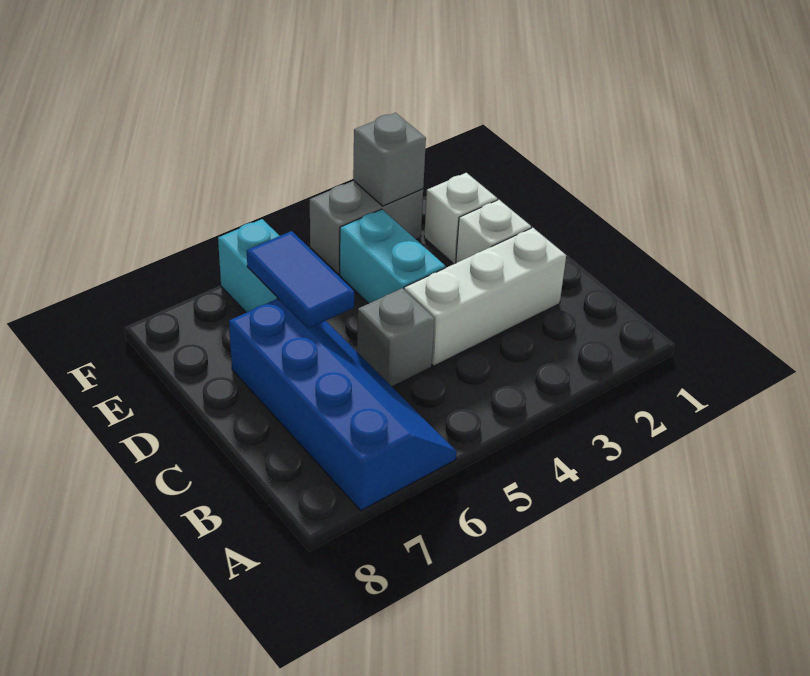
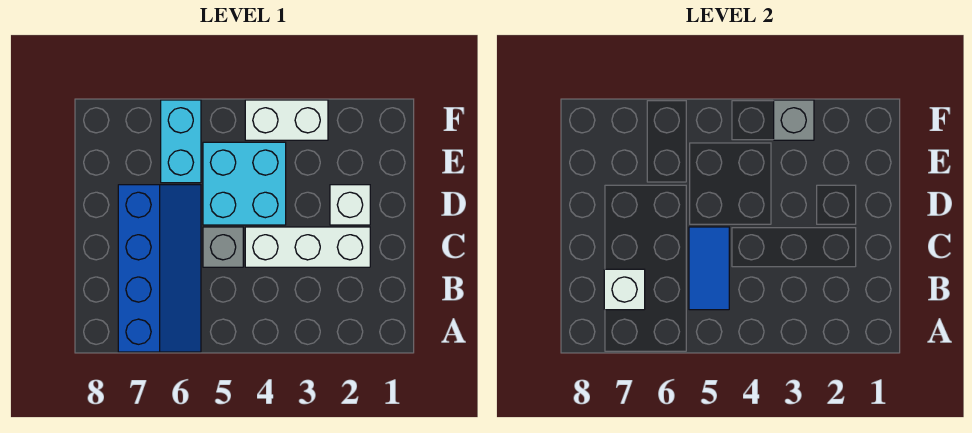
cyan brick D4:E4 level 1 -> cyan brick D4:E5 level 1
blue tile D6:E6 level 2 -> blue tile B5:C5 level 2
white brick E2 level 1 -> white brick B7 level 2
grey brick F3:F4 level 1 -> white brick F3:F4 level 1

